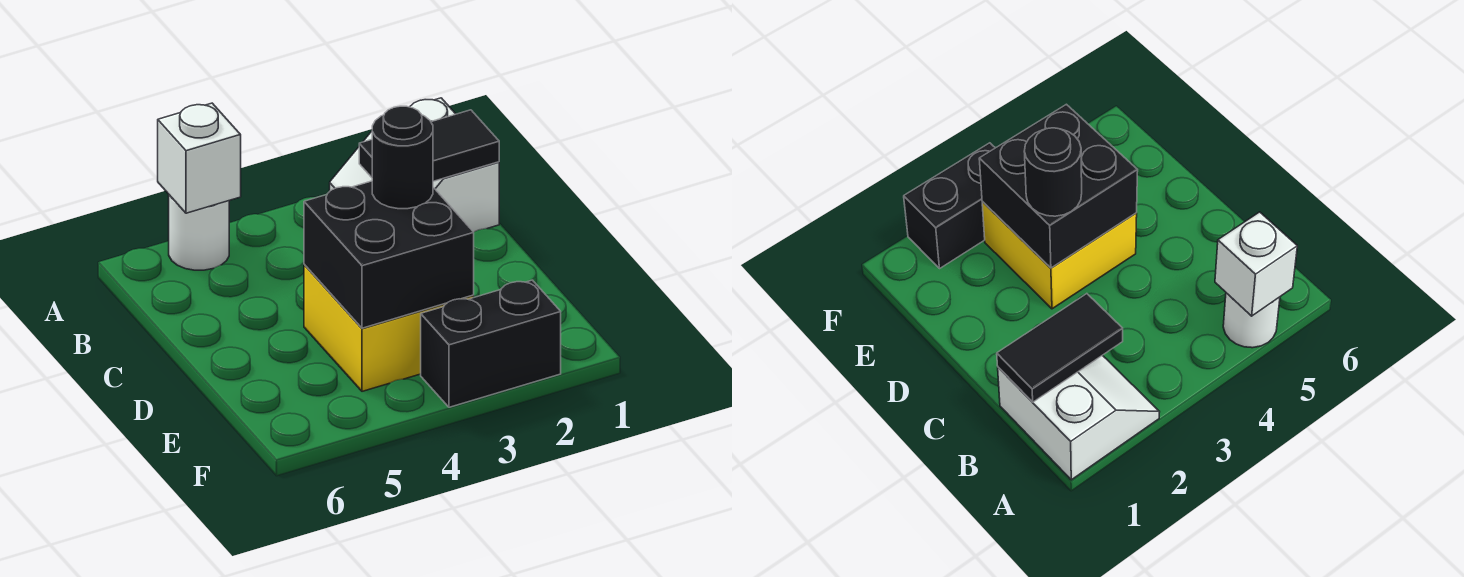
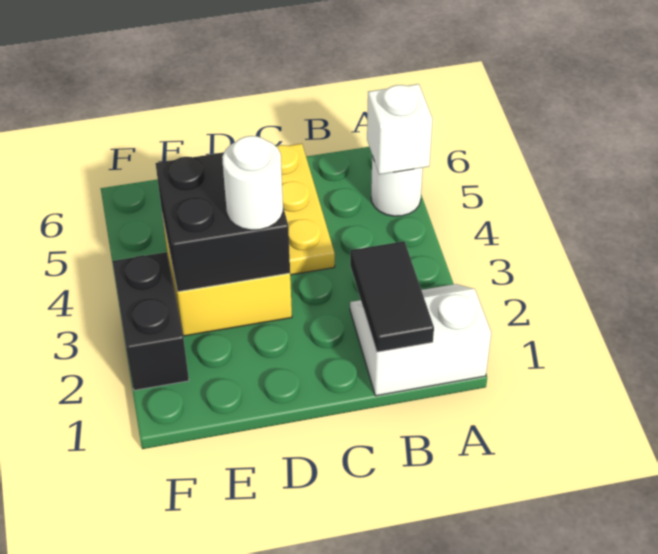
none -> yellow plate C4:C6 level 1
black round brick D3 level 3 -> white round brick D3 level 3

